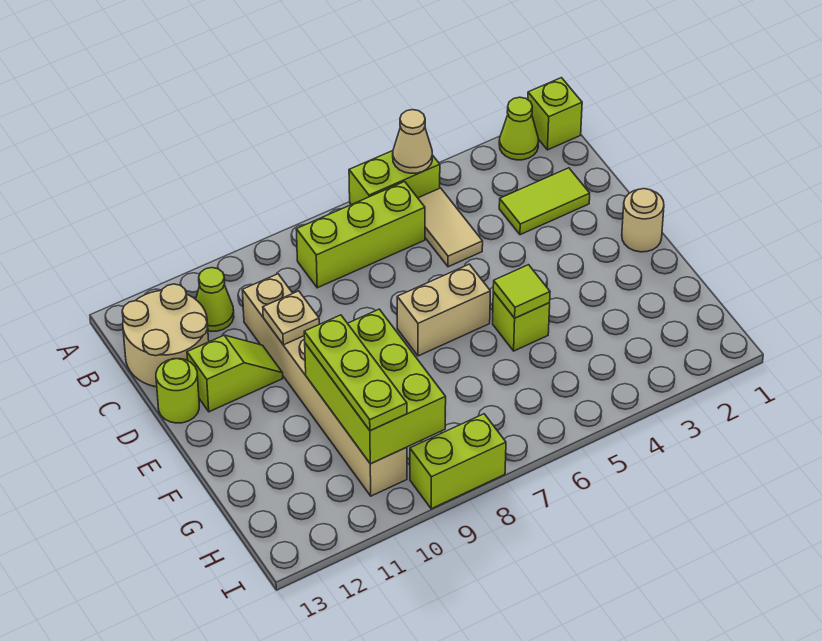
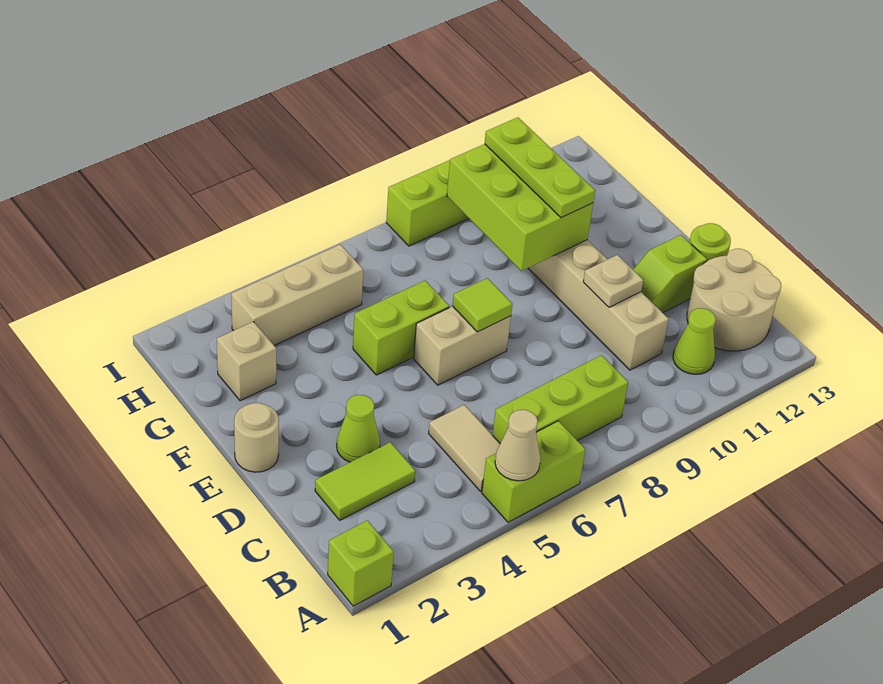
lime cone A2 level 1 -> lime cone D3 level 1
lime brick F5 level 1 -> lime brick F5:F6 level 1
lime tile F5 level 2 -> lime tile E7 level 2
none -> tan brick G2 level 1
none -> tan brick H3:H5 level 1

